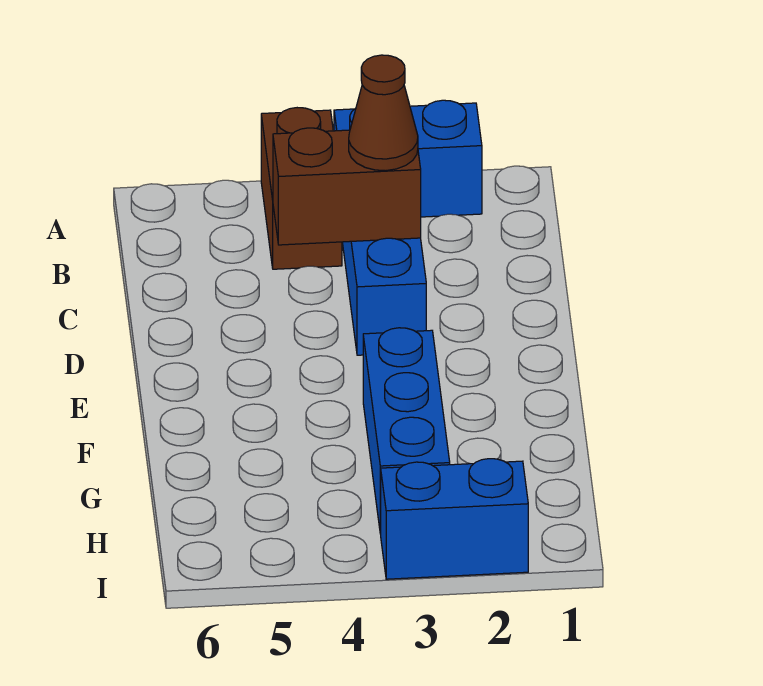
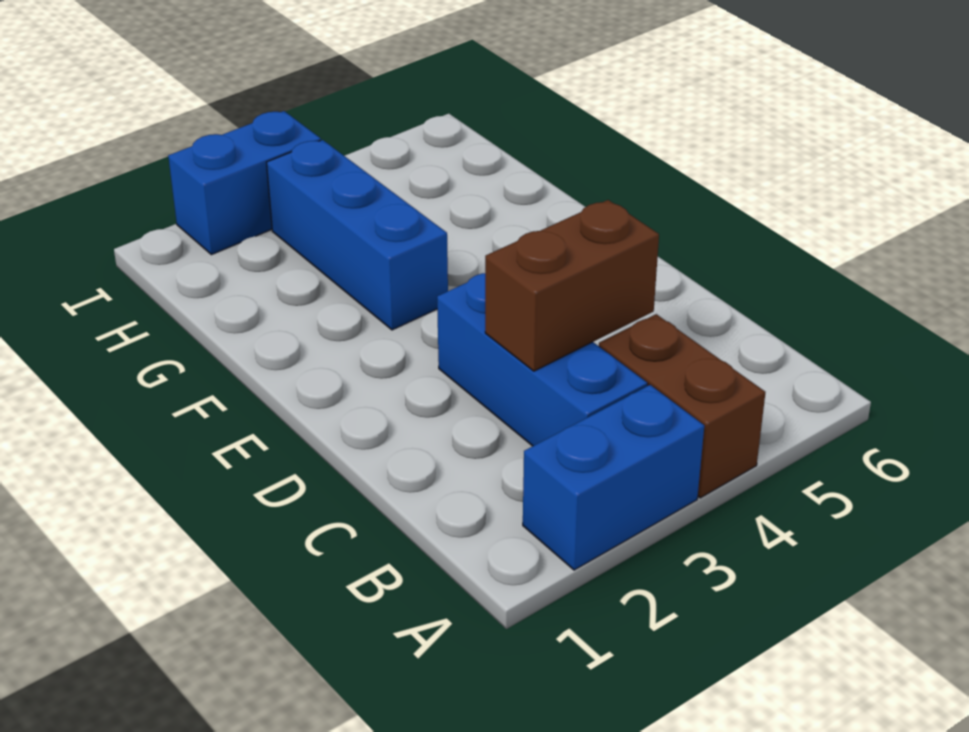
brown cone C3 level 3 -> none

